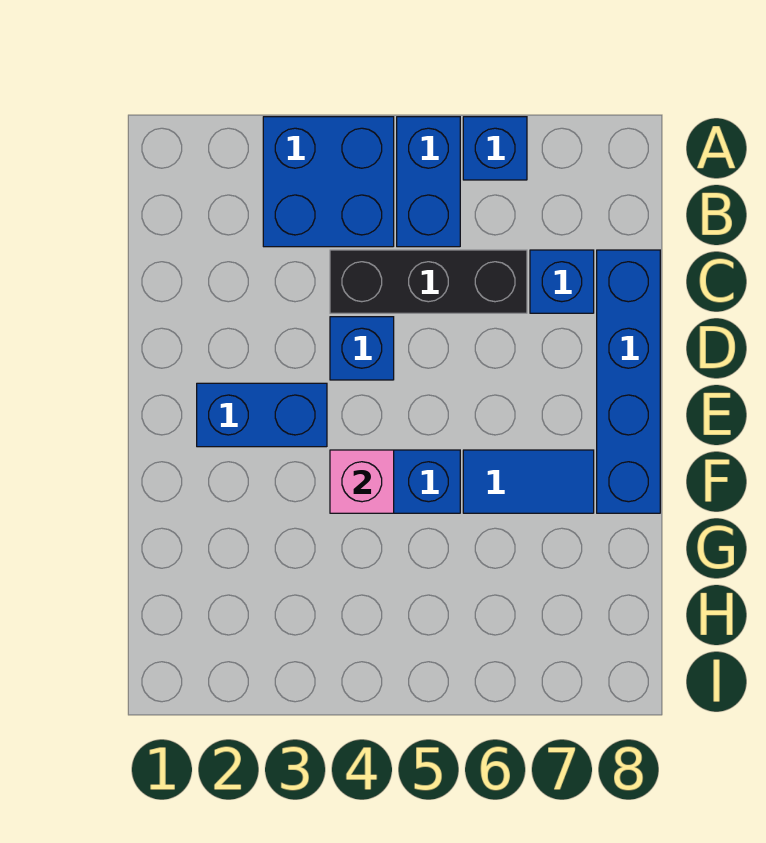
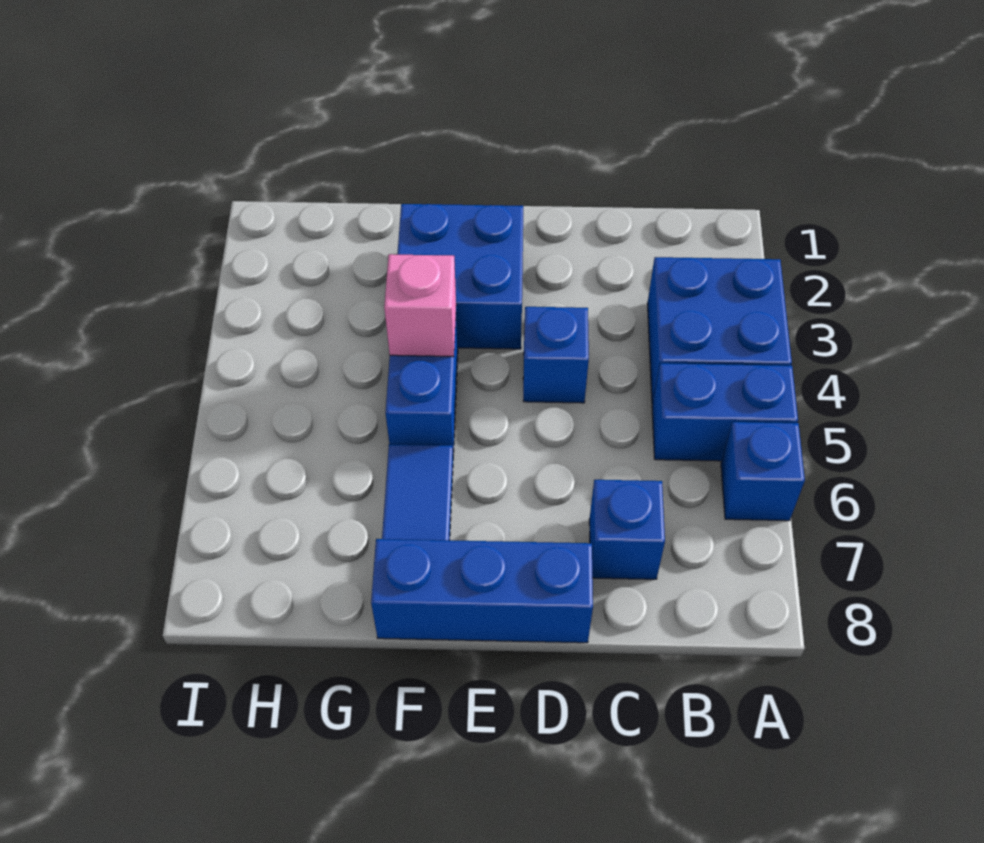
black brick C4:C6 level 1 -> none
blue brick C8:F8 level 1 -> blue brick D8:F8 level 1
blue brick E2:E3 level 1 -> blue brick E2:F3 level 1

